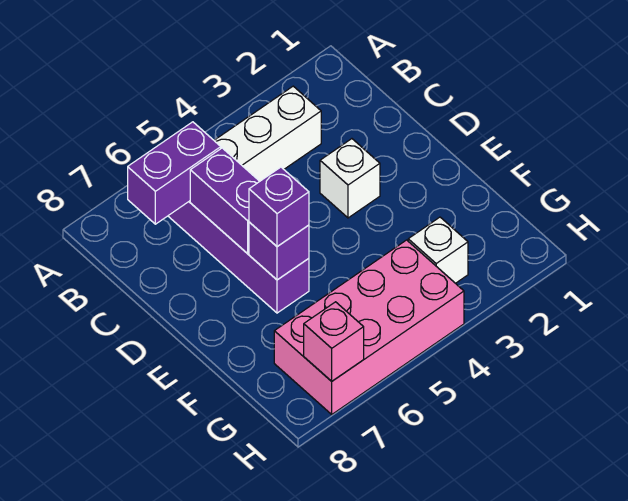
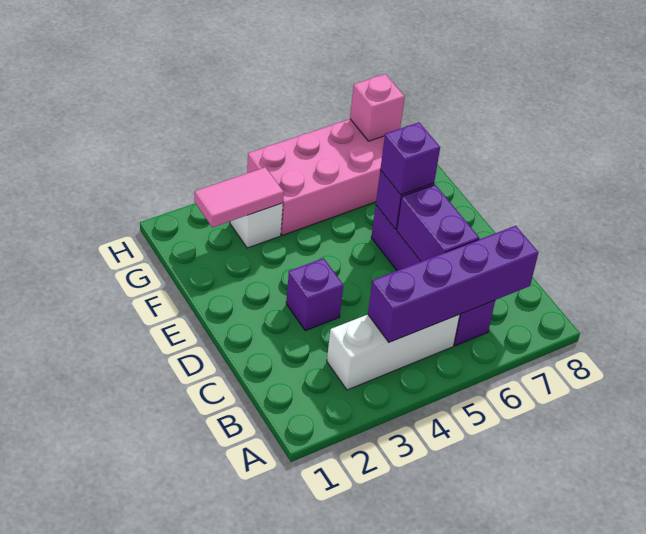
purple brick B6:B7 level 2 -> purple brick B4:B7 level 2
white brick D3 level 1 -> purple brick D3 level 1
none -> pink tile G2:G3 level 2

